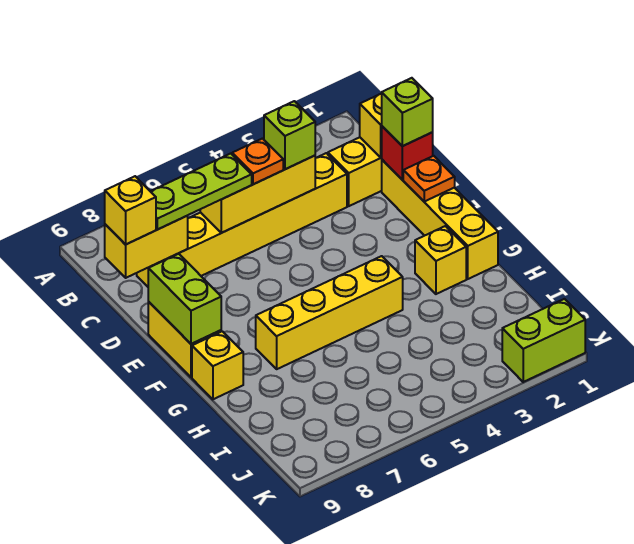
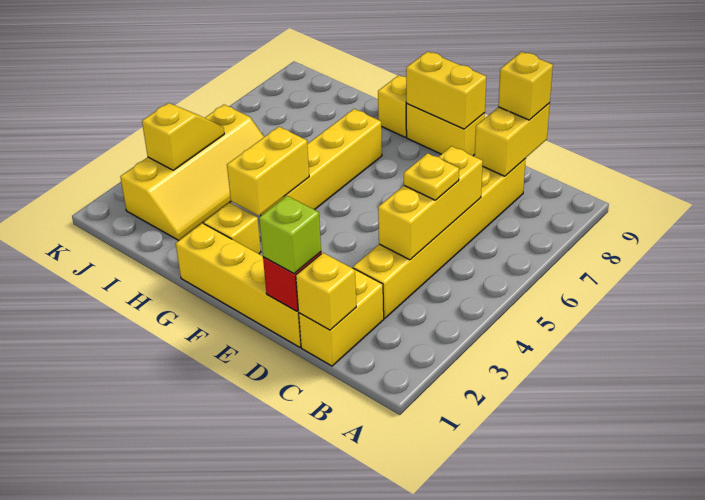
lime brick C4 level 3 -> none
orange plate C5 level 3 -> yellow plate C5 level 3
lime plate C6:C8 level 3 -> none
orange plate E1 level 2 -> none
lime brick E9:F9 level 2 -> yellow brick E9:F9 level 2
none -> yellow brick G3:G4 level 2
none -> yellow slope I2:J5 level 1 top J
none -> yellow slope J3:J4 level 2 top 3
lime brick K1:K2 level 1 -> none

